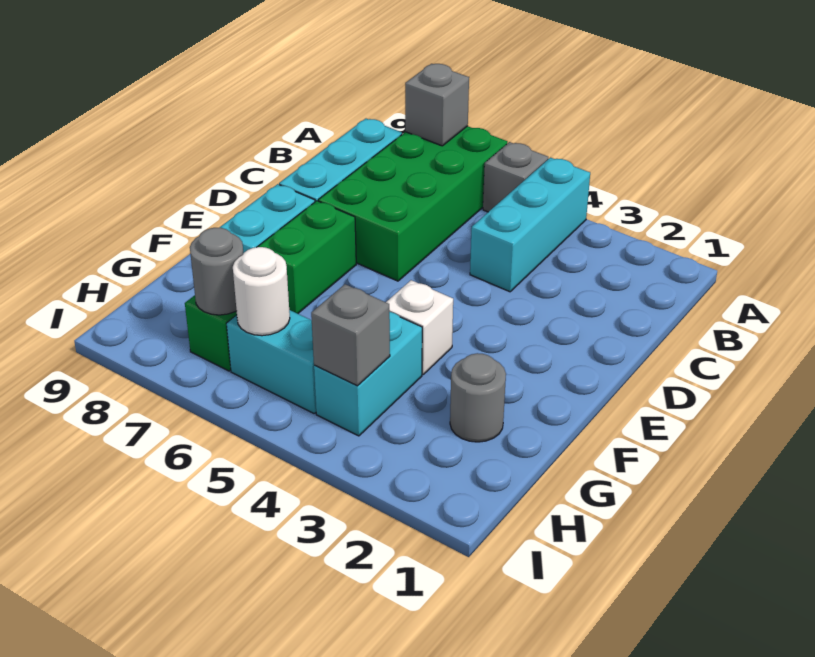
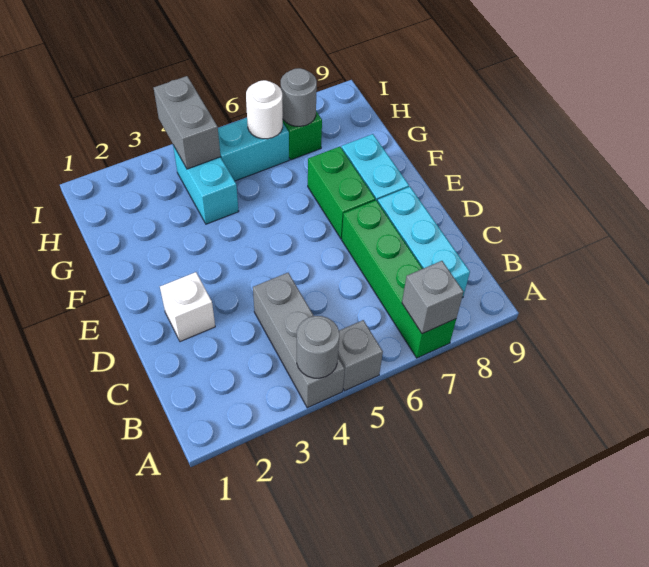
cyan brick A4:C4 level 1 -> grey brick A4:C4 level 1
green brick A6:D7 level 1 -> green brick A7:D7 level 1
white brick F4 level 1 -> white brick D2 level 1
grey round brick G2 level 1 -> grey round brick A4 level 2
grey brick H4 level 2 -> grey brick H4:I4 level 2

